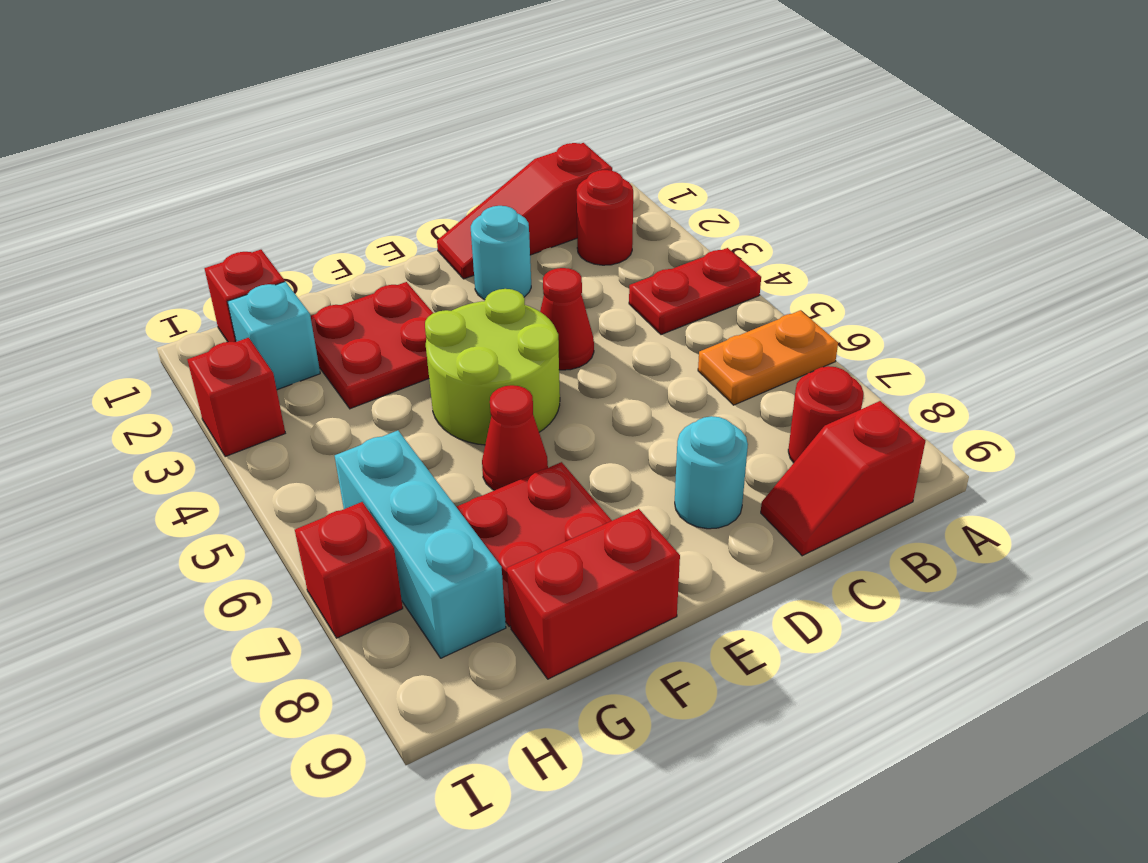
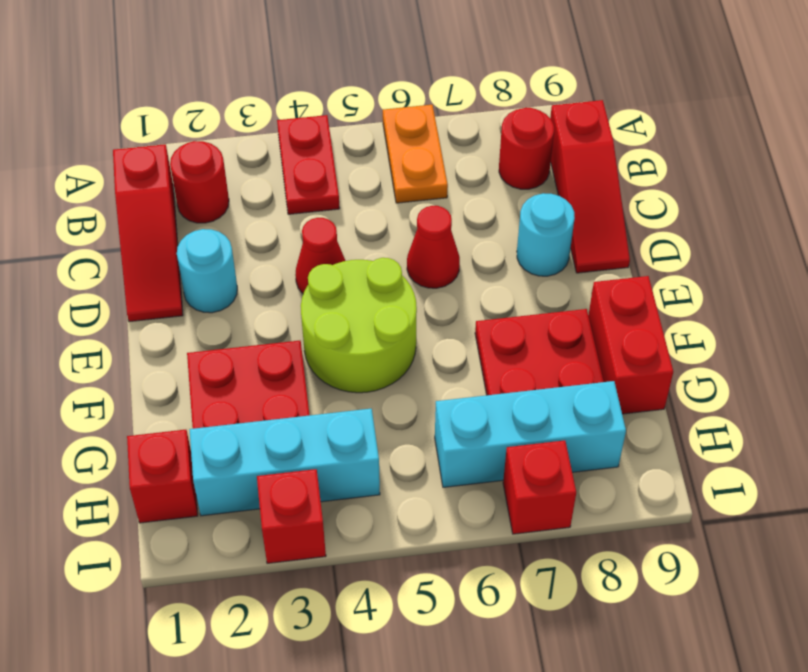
red slope B9:C9 level 1 top B -> red slope B9:D9 level 1 top B
red cone F6 level 1 -> red cone D6 level 1
cyan brick H2 level 1 -> cyan brick H2:H4 level 1

